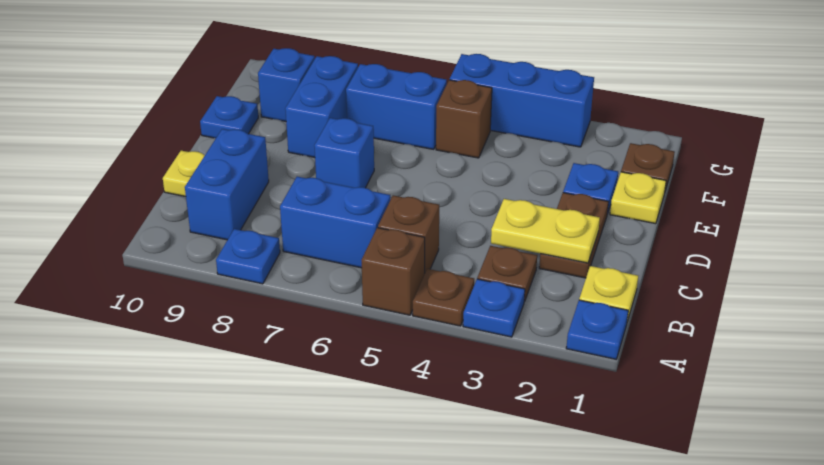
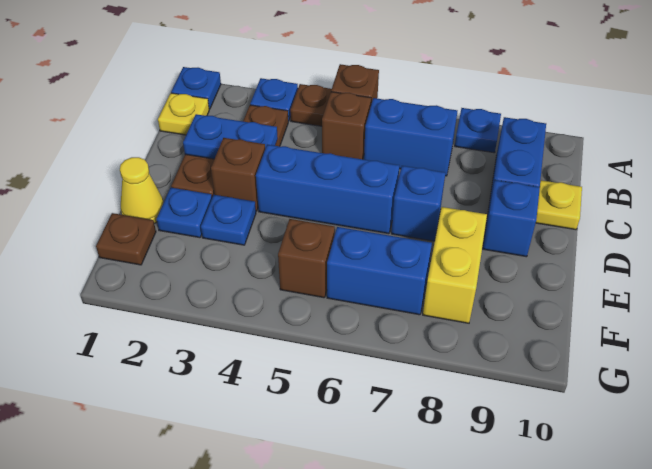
yellow plate C2:C3 level 2 -> blue plate C2:C3 level 2
none -> brown brick D3 level 1
yellow plate E1 level 1 -> yellow cone E1 level 1
blue brick E8:F8 level 1 -> yellow brick E8:F8 level 1
blue plate E10 level 1 -> blue plate E3 level 1
blue brick F9 level 1 -> blue brick D9 level 1
blue brick G3:G5 level 1 -> blue brick D4:D6 level 1

